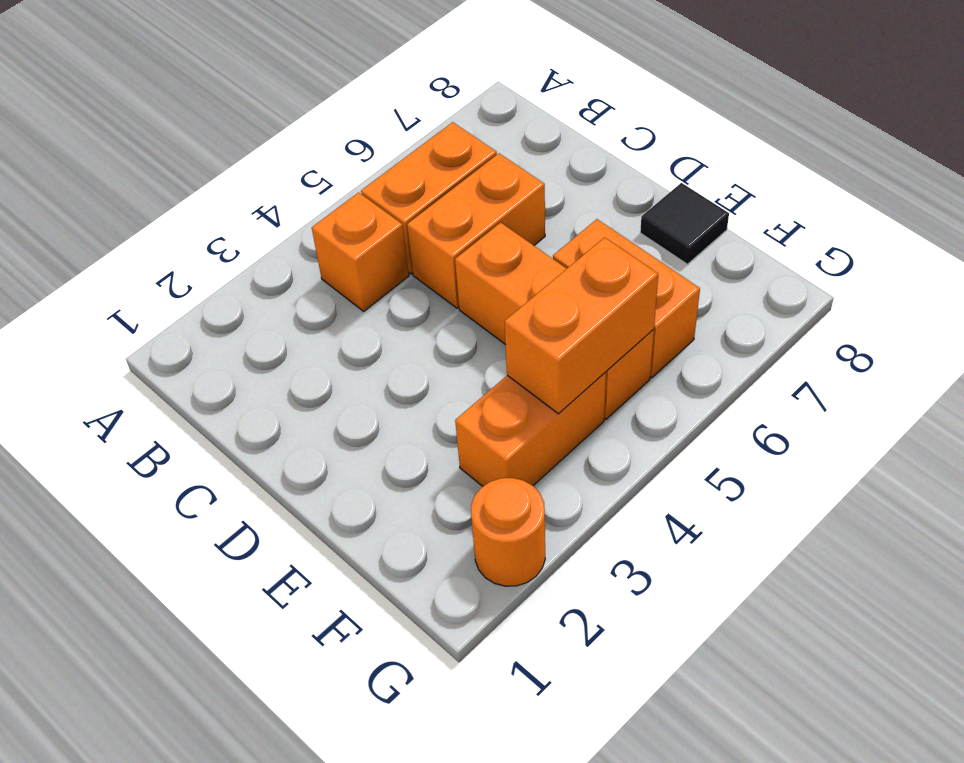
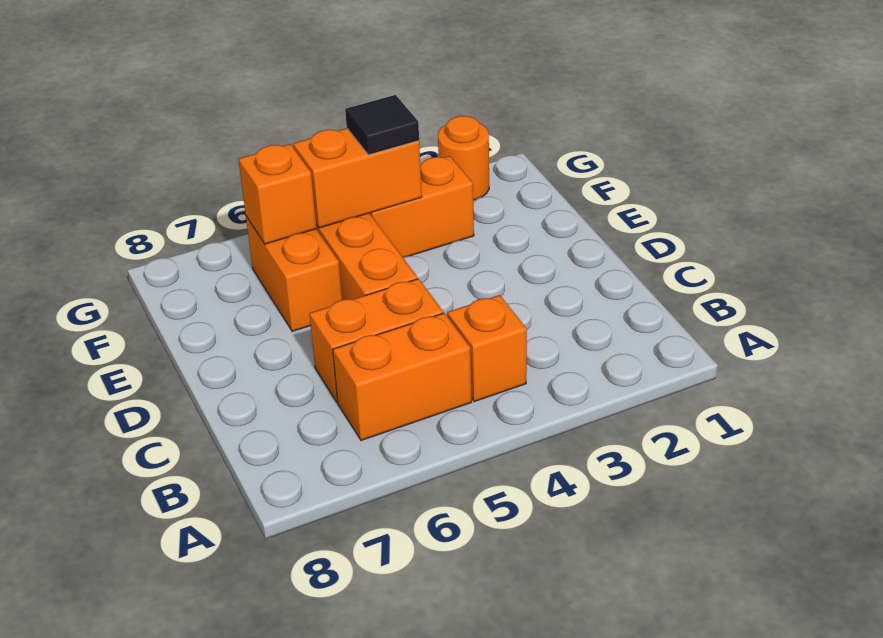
black tile E8 level 1 -> black tile F4 level 3
none -> orange brick F6 level 2

